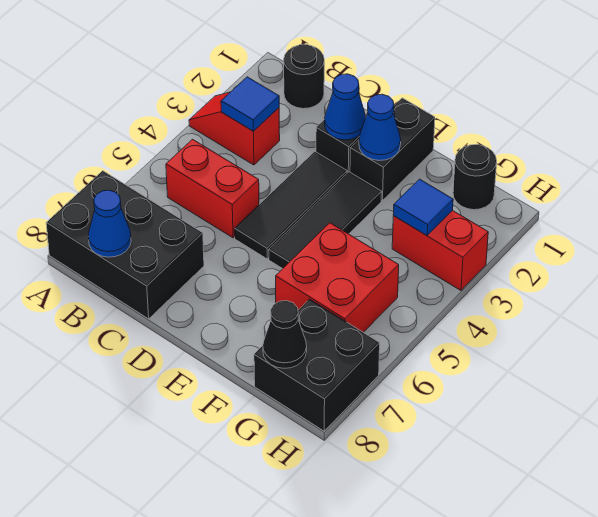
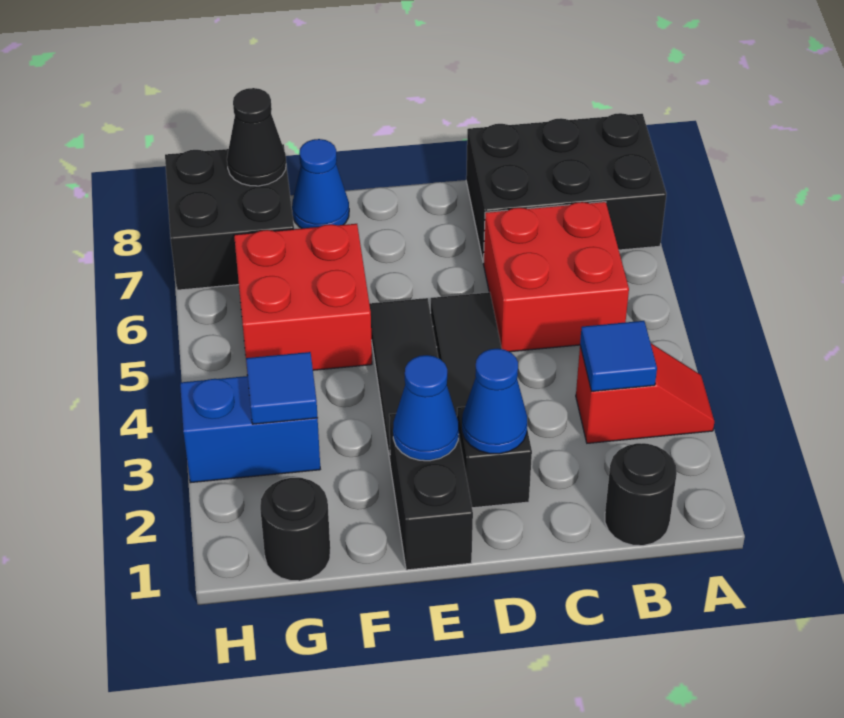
red brick B5:C5 level 1 -> red brick B5:C6 level 1
blue cone B8 level 2 -> blue cone F8 level 1
red brick G3:H3 level 1 -> blue brick G3:H3 level 1

